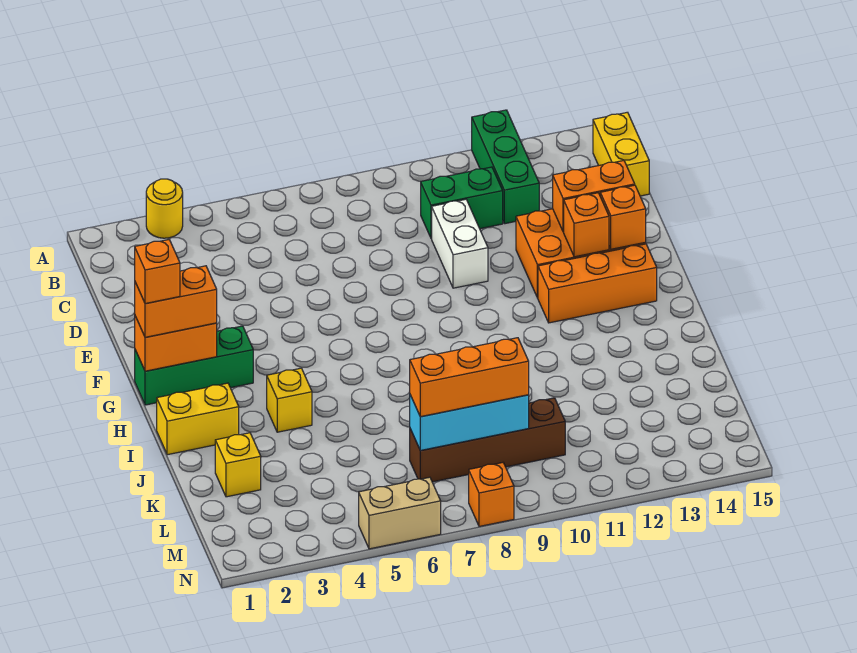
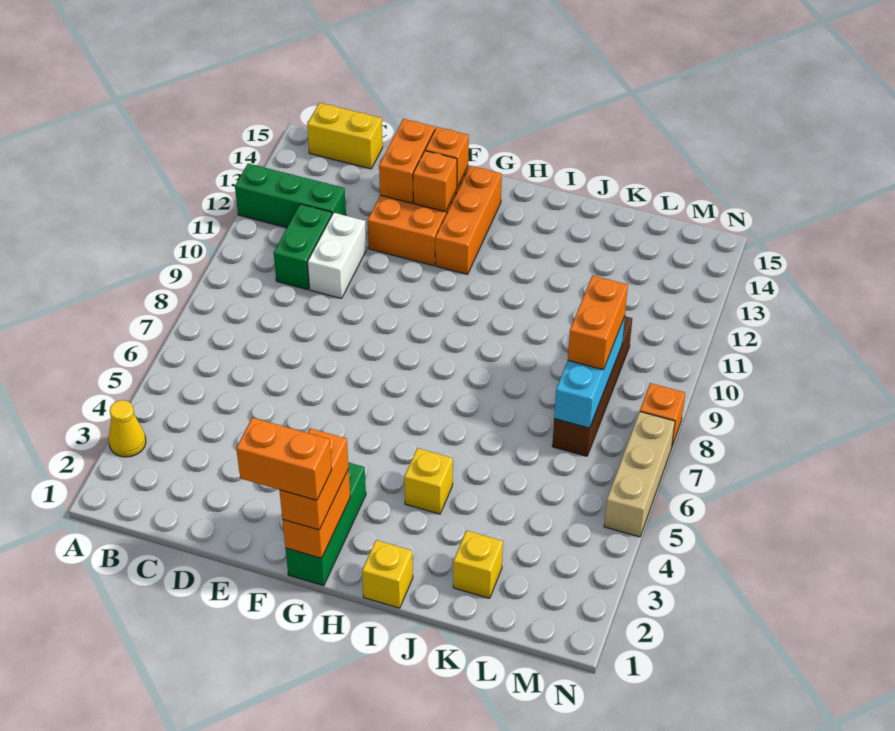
yellow round brick A3 level 1 -> yellow cone A3 level 1
white brick D10:E10 level 1 -> white brick D10:D11 level 1
orange brick G1 level 4 -> orange brick F1:G1 level 4
yellow brick I1:I2 level 1 -> yellow brick I1 level 1
orange brick L7:L9 level 3 -> orange brick L8:L9 level 3
tan brick N5:N6 level 1 -> tan brick N5:N7 level 1

